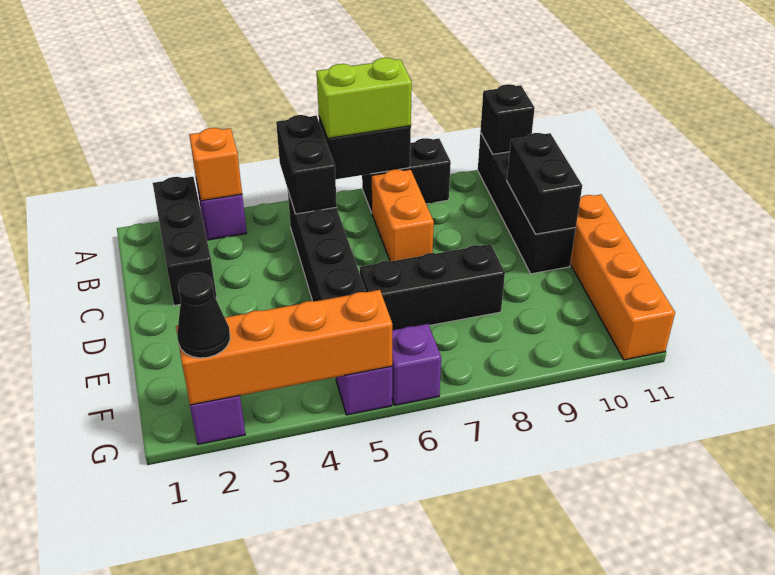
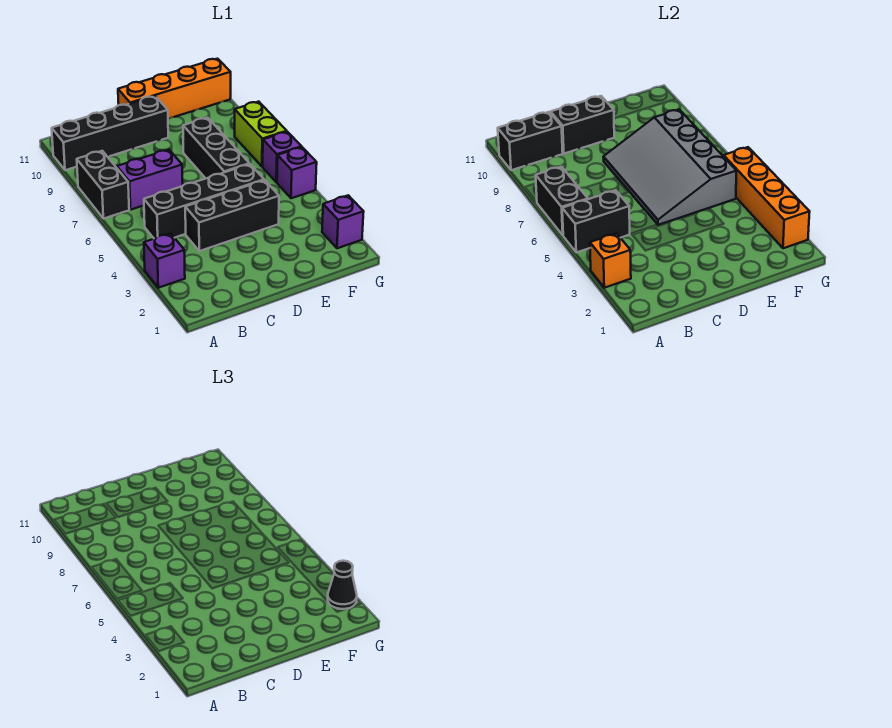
black brick A2:C2 level 1 -> black brick C4:E4 level 1
lime brick A6:A7 level 3 -> lime brick G7:G8 level 1
black brick A10 level 2 -> black brick A10:B10 level 2
orange brick B7:C7 level 1 -> purple brick B7:C7 level 1
none -> grey slope D5:F8 level 2 top F

